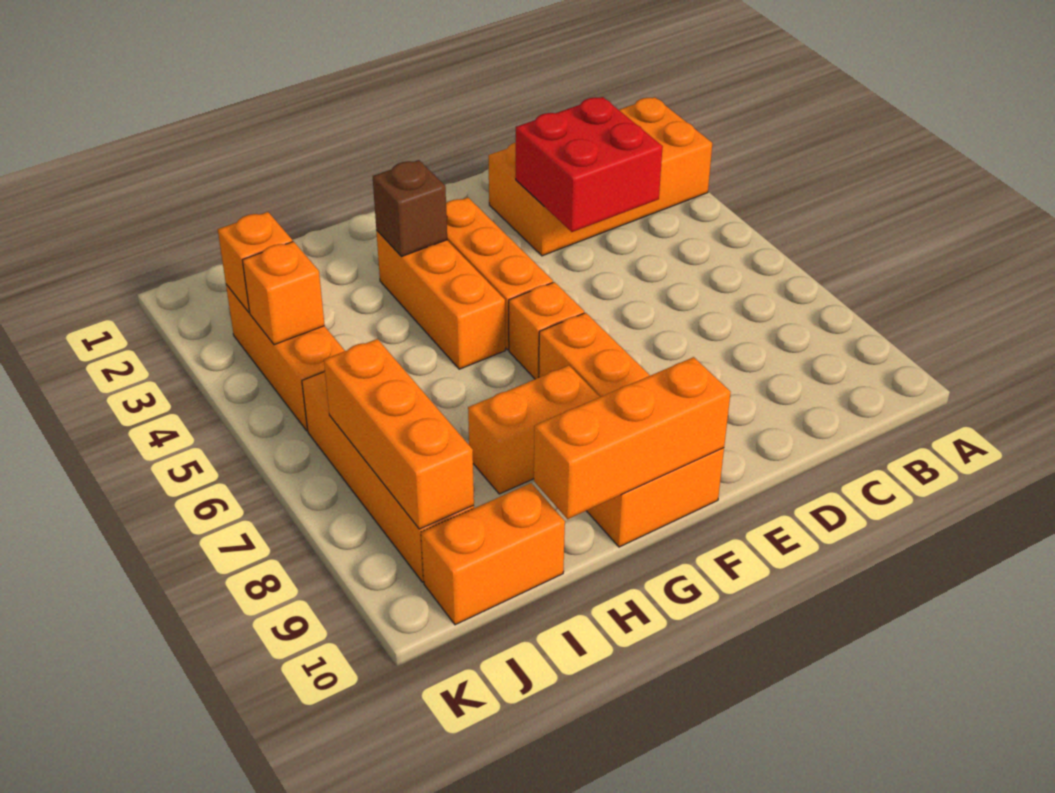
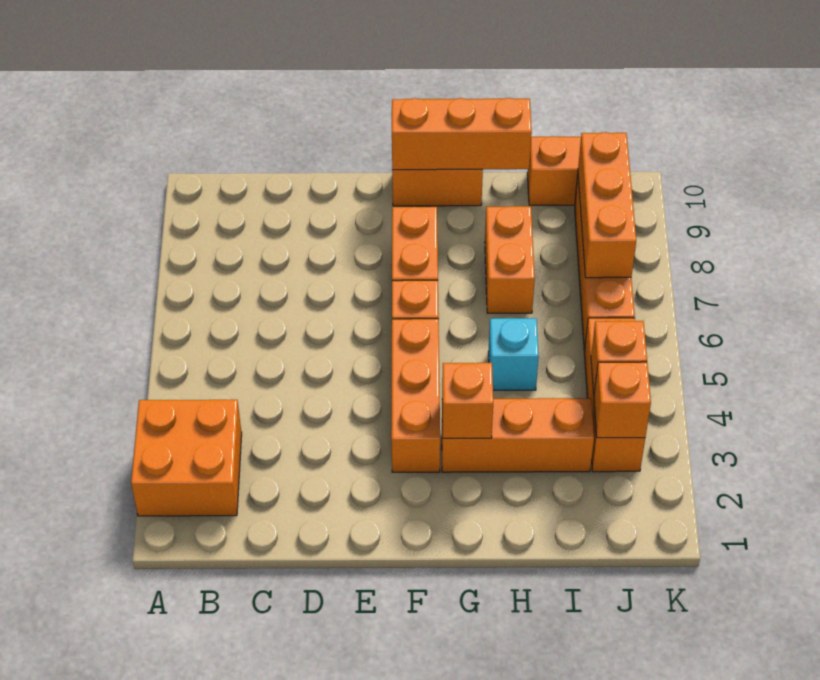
orange brick A2:D3 level 1 -> orange brick A2:B3 level 1
red brick C3:D4 level 2 -> none
orange brick G3:G5 level 1 -> orange brick G3:I3 level 1
brown brick G3 level 2 -> orange brick G3 level 2
orange brick G8:H8 level 1 -> orange brick H7:H8 level 1
none -> cyan brick H5 level 1

